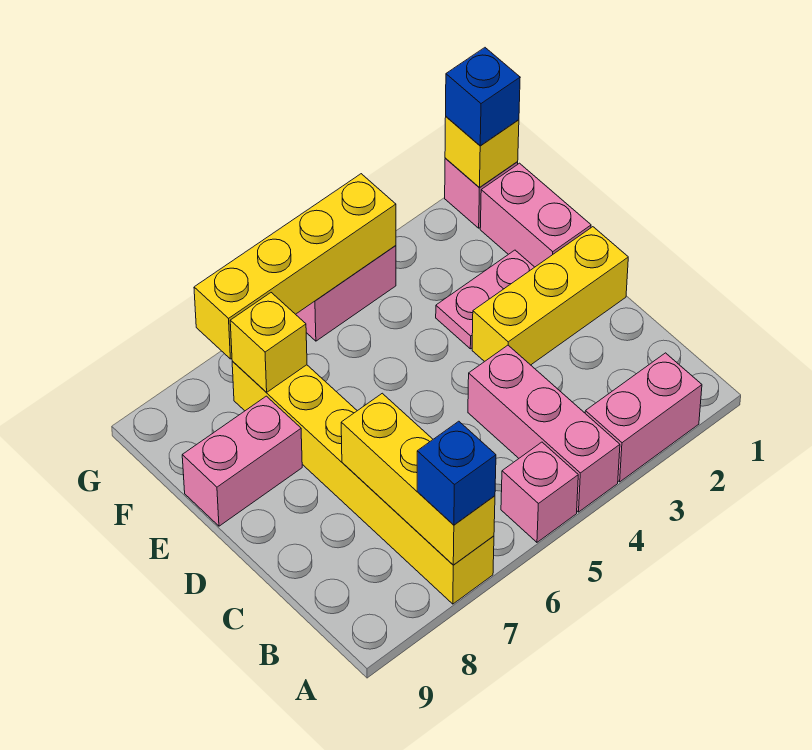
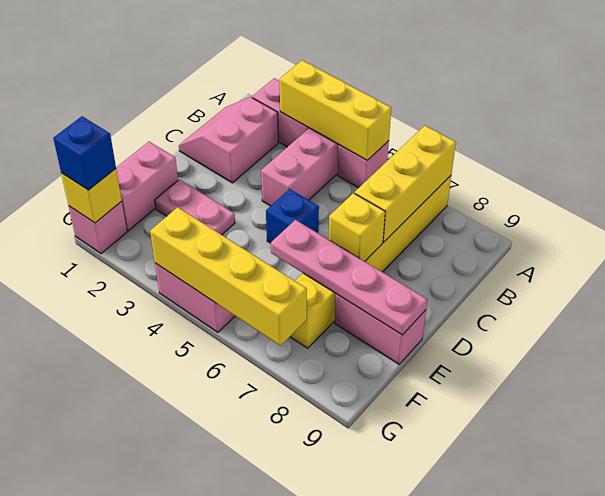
blue brick A7 level 3 -> blue brick D5 level 1
none -> pink slope B1:C2 level 1 top 2
yellow brick D1:D3 level 1 -> yellow brick A3:A5 level 2
none -> pink plate E6:E9 level 2
yellow brick F7 level 2 -> yellow brick D7 level 2

